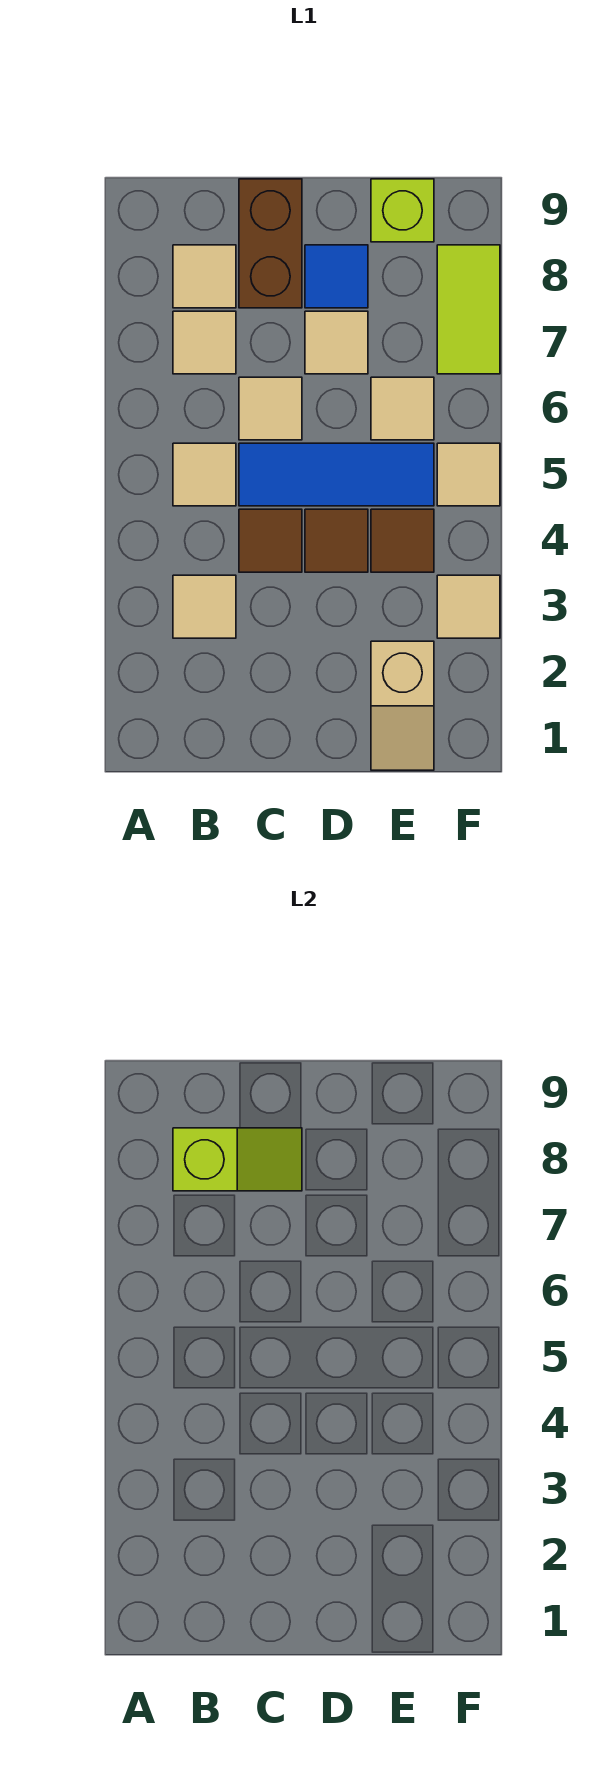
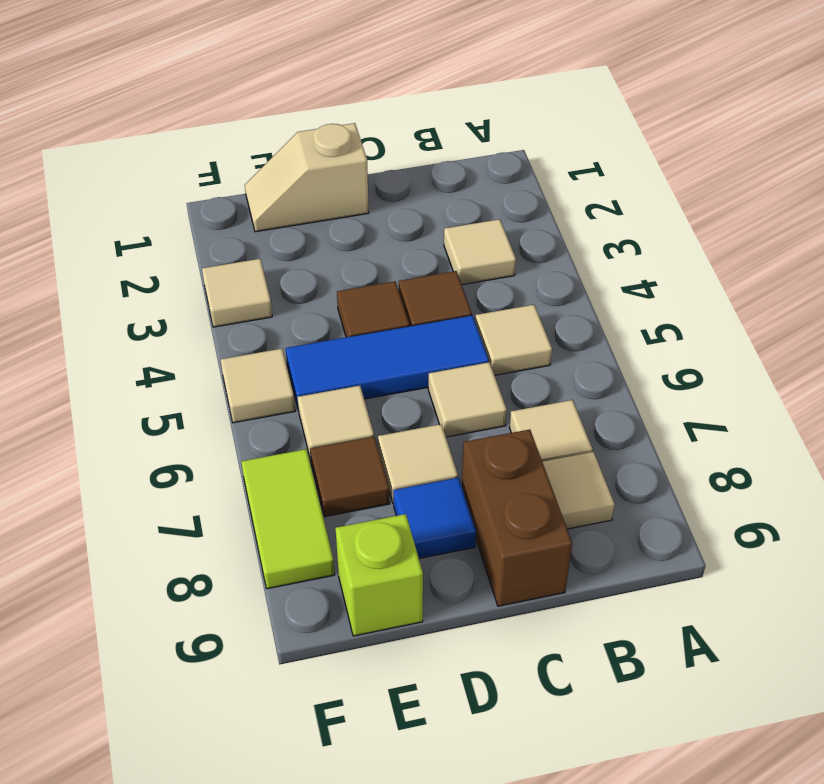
lime slope B8:C8 level 2 top B -> none
tan slope E1:E2 level 1 top 2 -> tan slope D1:E1 level 1 top D
brown tile E4 level 1 -> brown tile E7 level 1

